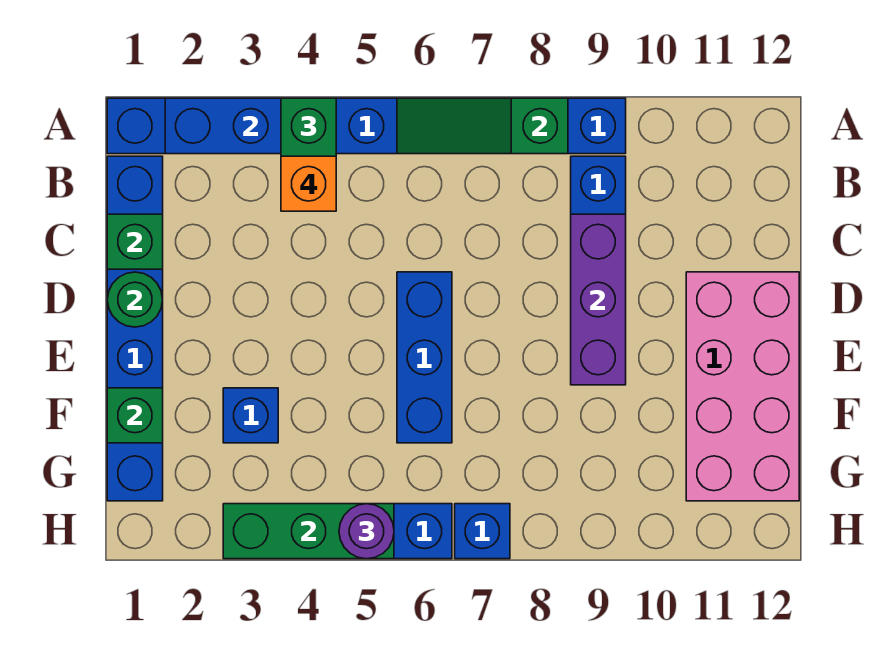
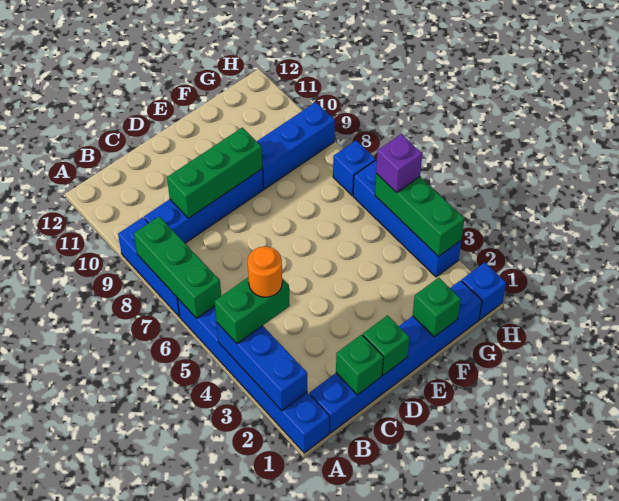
green slope A6:A8 level 2 top 8 -> green brick A6:A8 level 2
orange brick B4 level 4 -> orange round brick B4 level 4
purple brick C9:E9 level 2 -> green brick C9:E9 level 2
green round brick D1 level 2 -> green brick D1 level 2
blue brick D6:F6 level 1 -> blue brick F9:H9 level 1
pink brick D11:G12 level 1 -> none
blue brick F3 level 1 -> blue brick H1 level 1
purple round brick H5 level 3 -> purple brick H5 level 3

